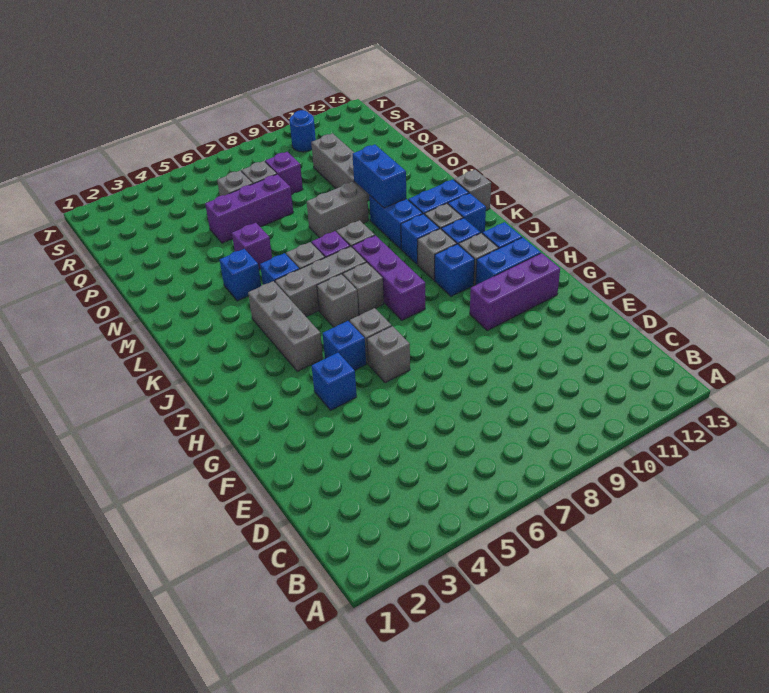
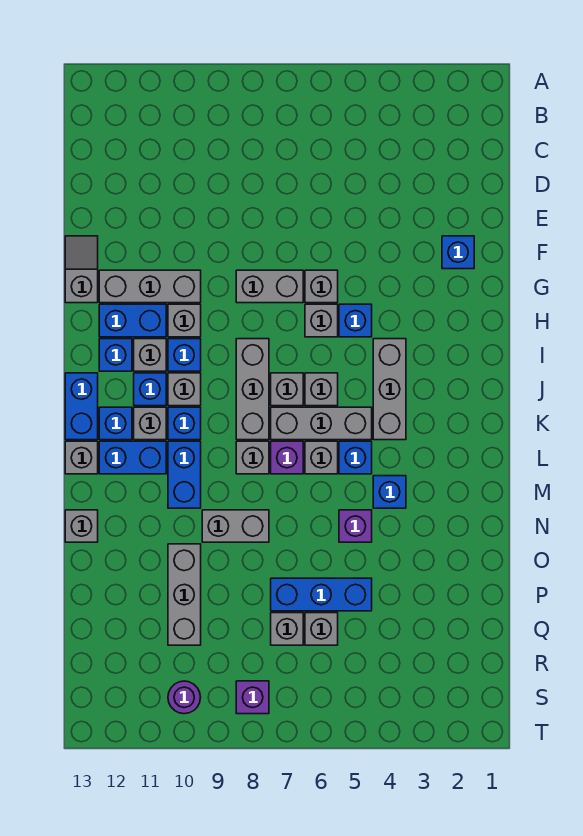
none -> grey slope F13:G13 level 1 top G
blue brick G4 level 1 -> blue brick F2 level 1
none -> grey brick G7:G8 level 1
purple brick G10:G12 level 1 -> grey brick G10:G12 level 1
none -> grey brick H10 level 1
purple brick I8:K8 level 1 -> grey brick I8:K8 level 1
blue brick M10:N10 level 2 -> blue brick J13:K13 level 1
none -> grey brick N13 level 1
purple brick P5:P7 level 1 -> blue brick P5:P7 level 1
purple brick Q8 level 1 -> purple brick S8 level 1
blue round brick S10 level 1 -> purple round brick S10 level 1

